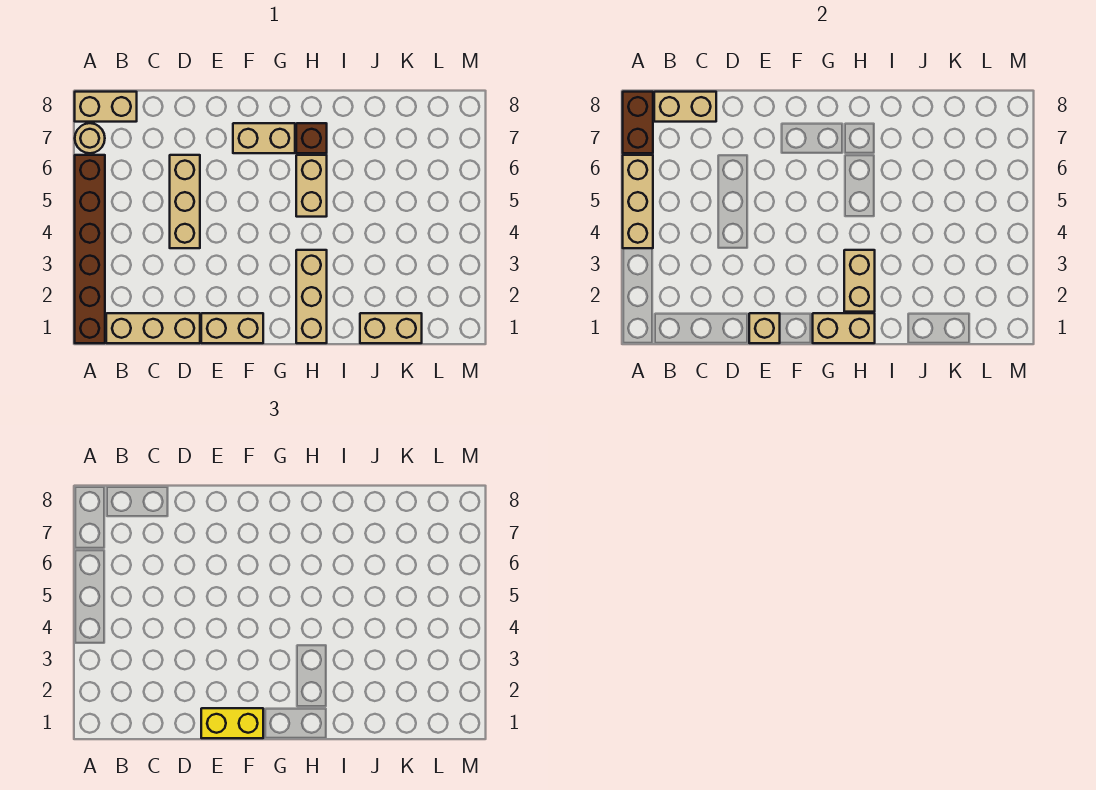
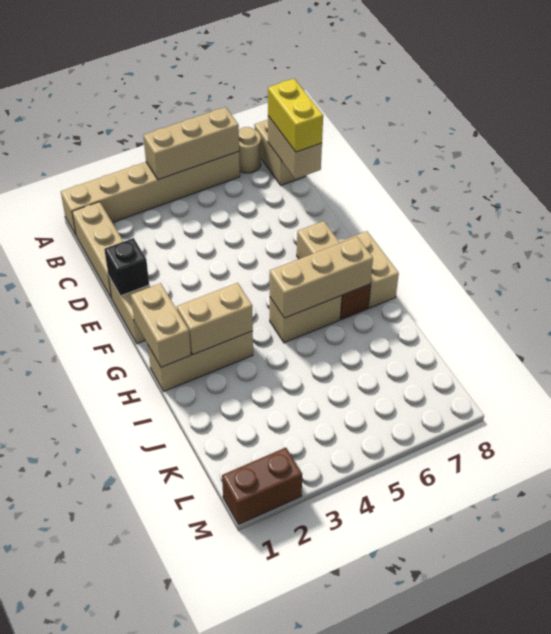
brown brick A1:A6 level 1 -> tan brick A1:A6 level 1
brown brick A7:A8 level 2 -> brown brick M1:M2 level 1
tan brick D4:D6 level 1 -> tan brick H5:H7 level 2
tan brick E1 level 2 -> black brick E1 level 2
yellow brick E1:F1 level 3 -> yellow brick B8:C8 level 3
tan brick J1:K1 level 1 -> tan brick G8:H8 level 1

